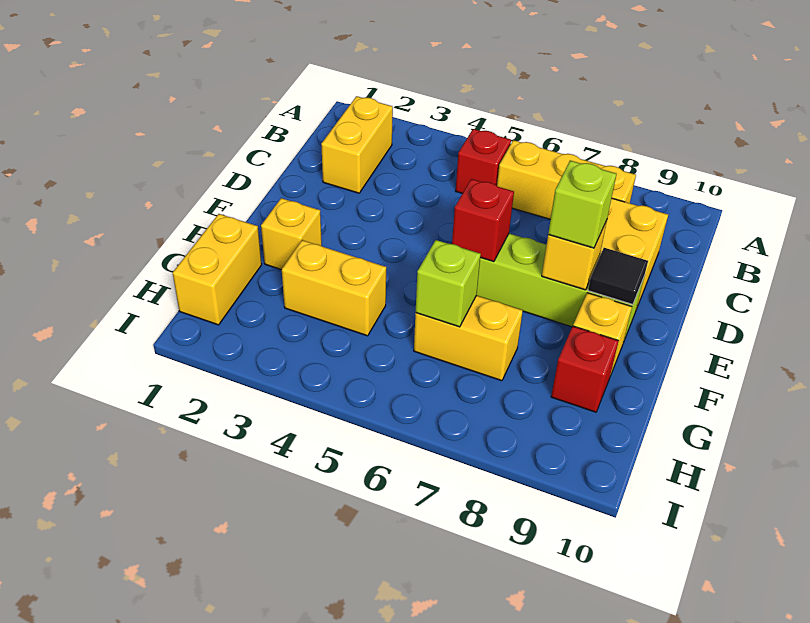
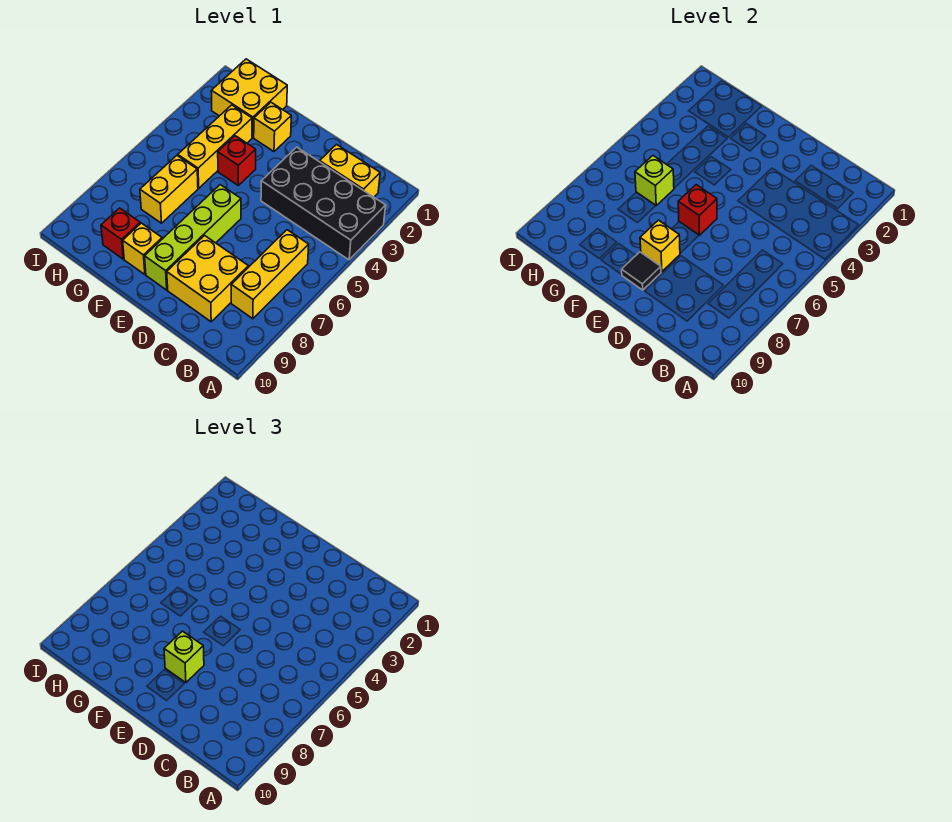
none -> black brick A3:D4 level 1
red brick B5 level 1 -> red brick F4 level 1
yellow brick G1:H1 level 1 -> yellow brick G1:H2 level 1
yellow brick G3:G4 level 1 -> yellow brick G3:G5 level 1

